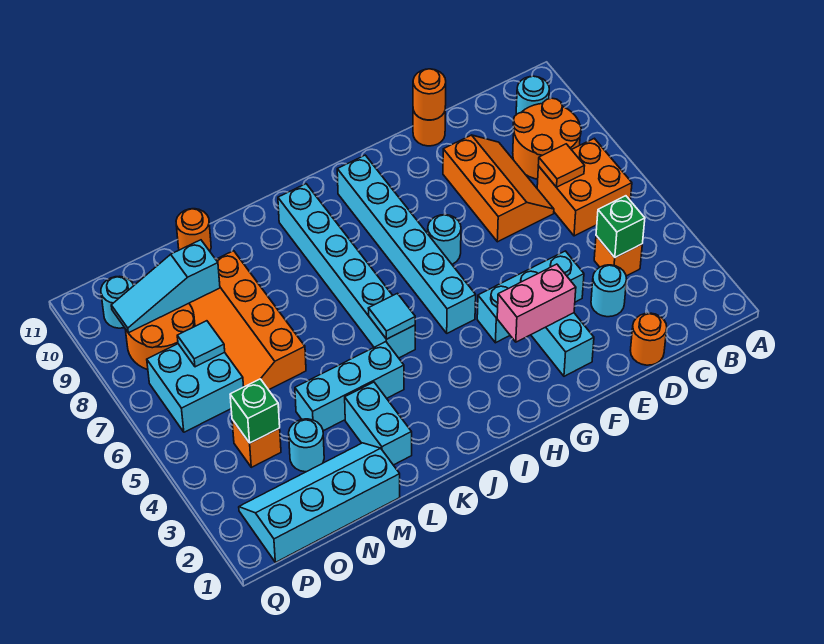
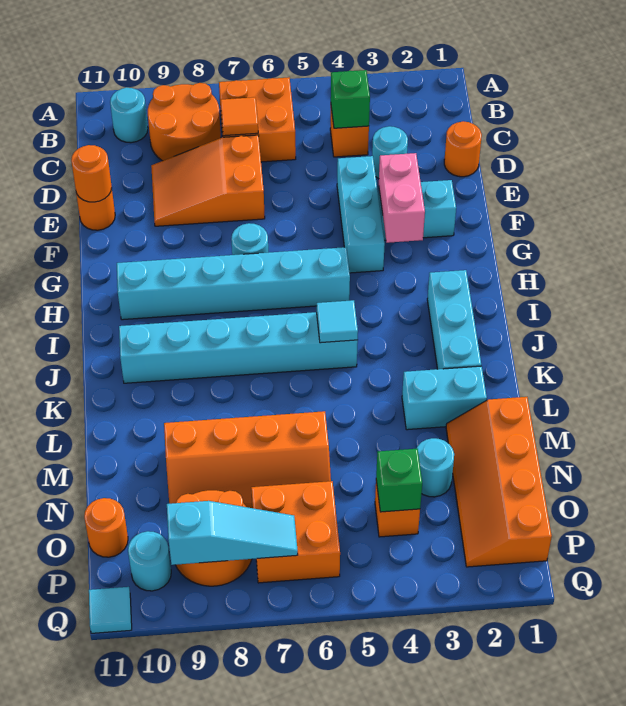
orange slope D7:E9 level 1 top E -> orange slope D7:E9 level 1 top 7
cyan brick K4:M4 level 1 -> cyan brick I2:K2 level 1
cyan slope M1:P2 level 1 top 1 -> orange slope M1:P2 level 1 top 1
orange round brick M11 level 1 -> orange round brick O11 level 1
cyan slope N9:P9 level 2 top N -> cyan slope P7:P9 level 2 top 9
cyan brick O6:P7 level 1 -> orange brick O6:P7 level 1
cyan tile O7 level 2 -> cyan tile Q11 level 1

